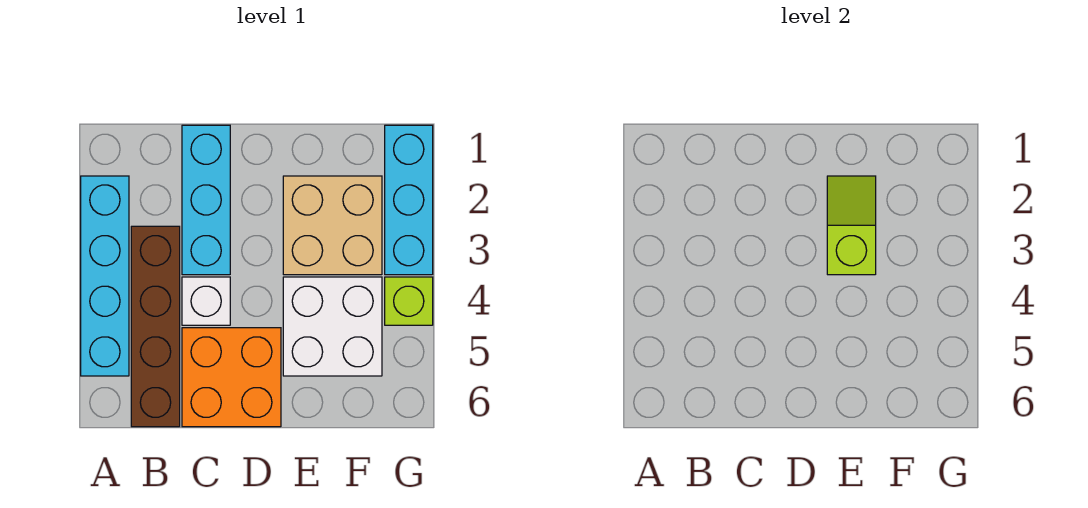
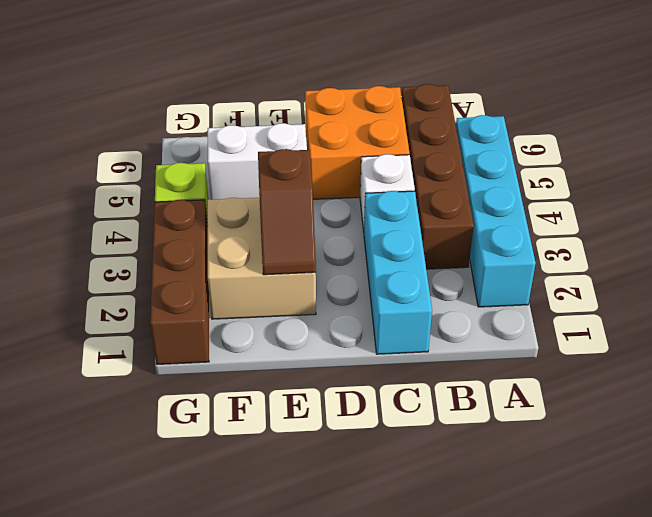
lime slope E2:E3 level 2 top 3 -> brown slope E2:E3 level 2 top 3
white brick E4:F5 level 1 -> white brick E5:F5 level 1
cyan brick G1:G3 level 1 -> brown brick G1:G3 level 1

